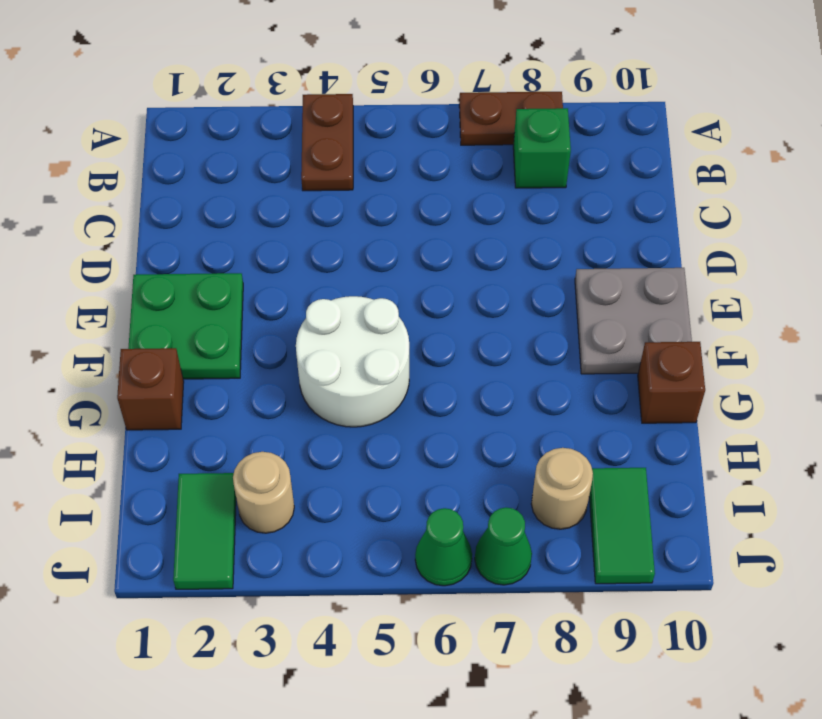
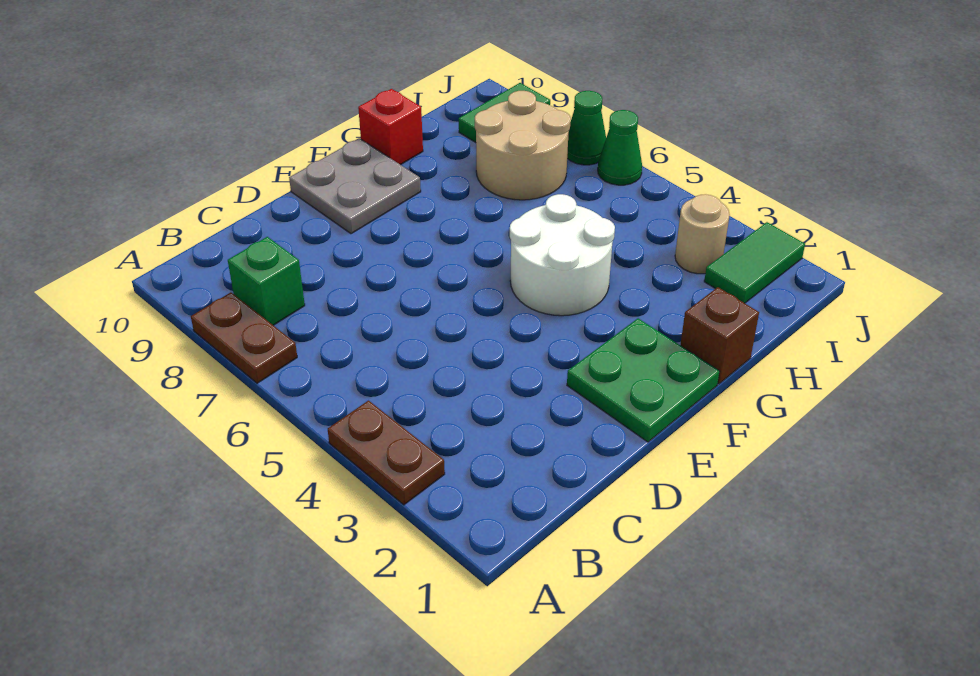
brown plate A4:B4 level 1 -> brown plate A3:A4 level 1
brown brick G10 level 1 -> red brick G10 level 1
tan round brick I8 level 1 -> tan round brick H7:I8 level 1

